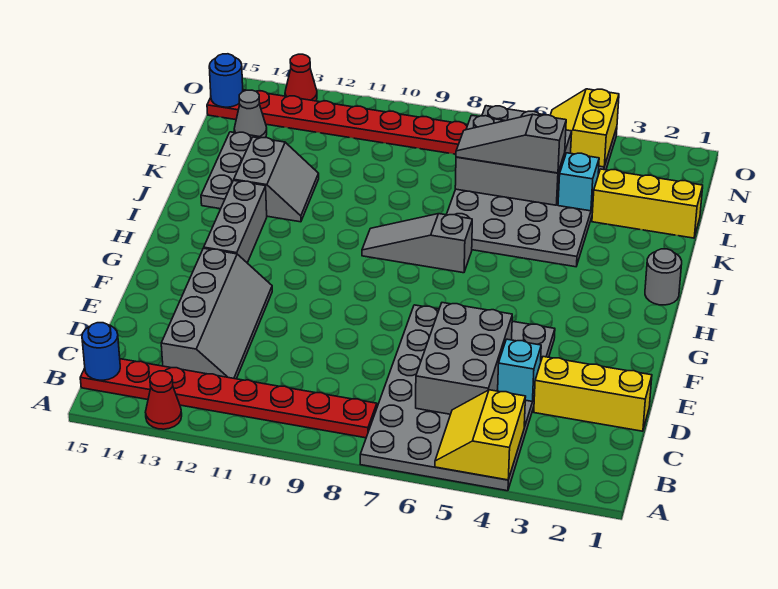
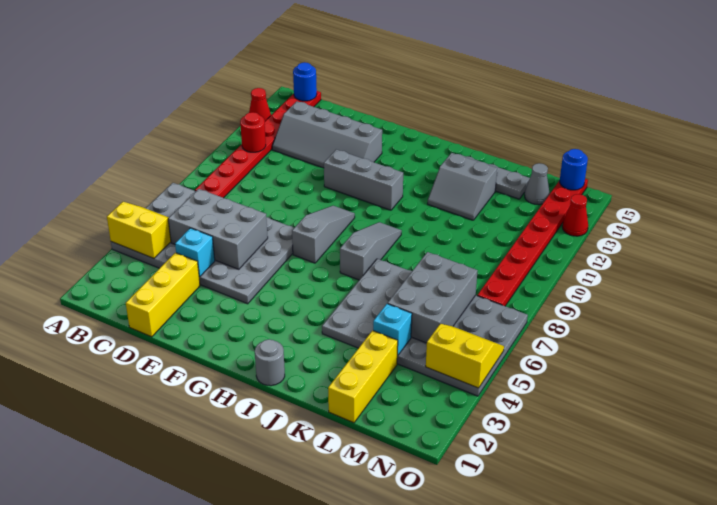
none -> red round brick B11 level 2
grey brick G13:I13 level 1 -> grey brick F11:H11 level 1
grey slope L5:L7 level 3 top 5 -> grey slope G7:G9 level 1 top 7

